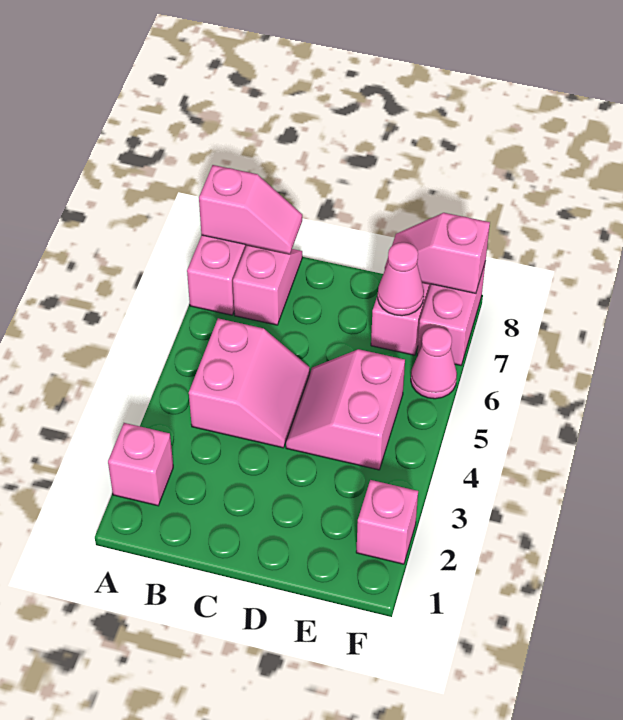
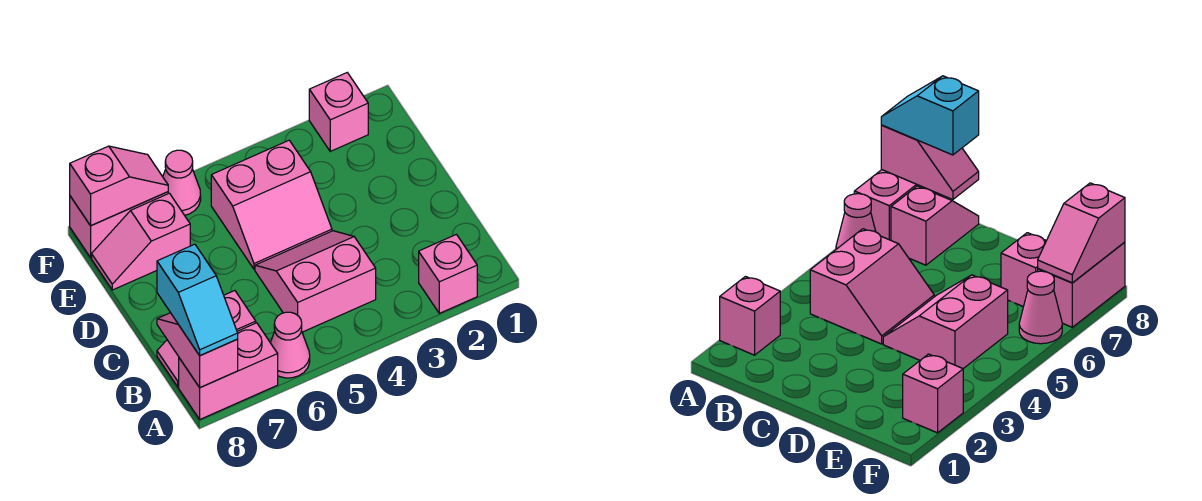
none -> cyan slope A8:B8 level 3 top B
pink cone E7 level 2 -> pink cone A6 level 1
pink slope E8:F8 level 2 top F -> pink slope F7:F8 level 2 top 8

